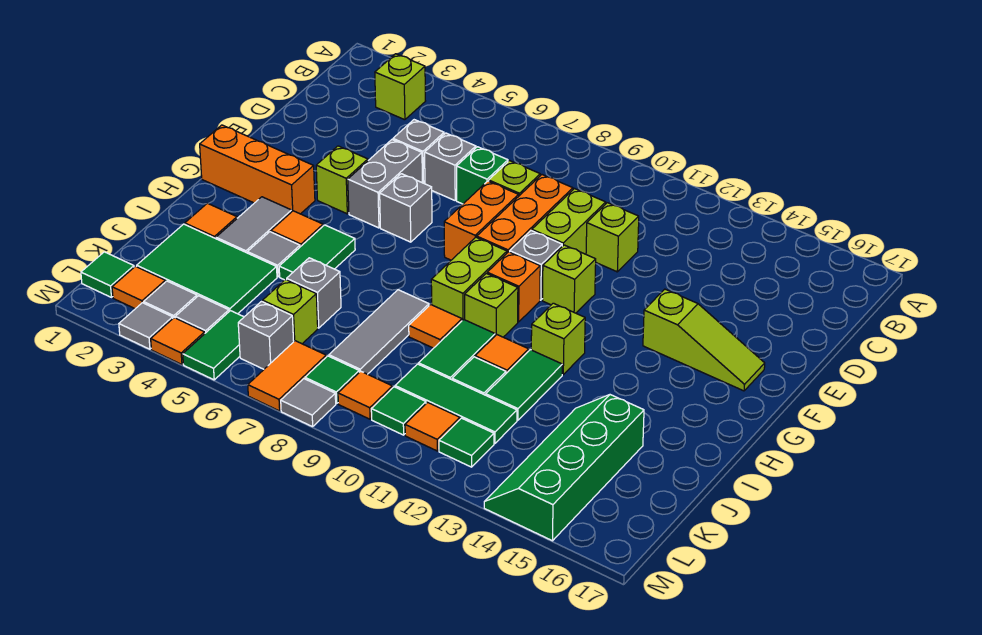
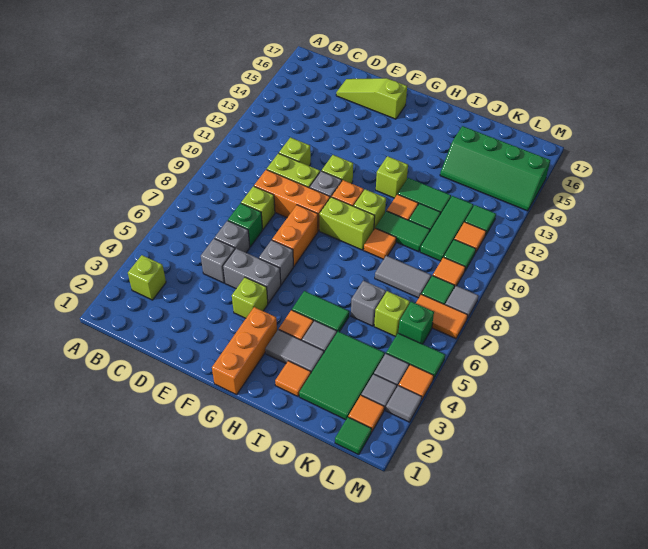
orange brick E8:F8 level 1 -> orange brick F7:F8 level 1
lime slope F14:F16 level 1 top 14 -> lime slope D16:F16 level 1 top F
grey tile I8:K8 level 1 -> grey tile J8:K8 level 1
grey brick L6 level 1 -> green brick L6 level 1

